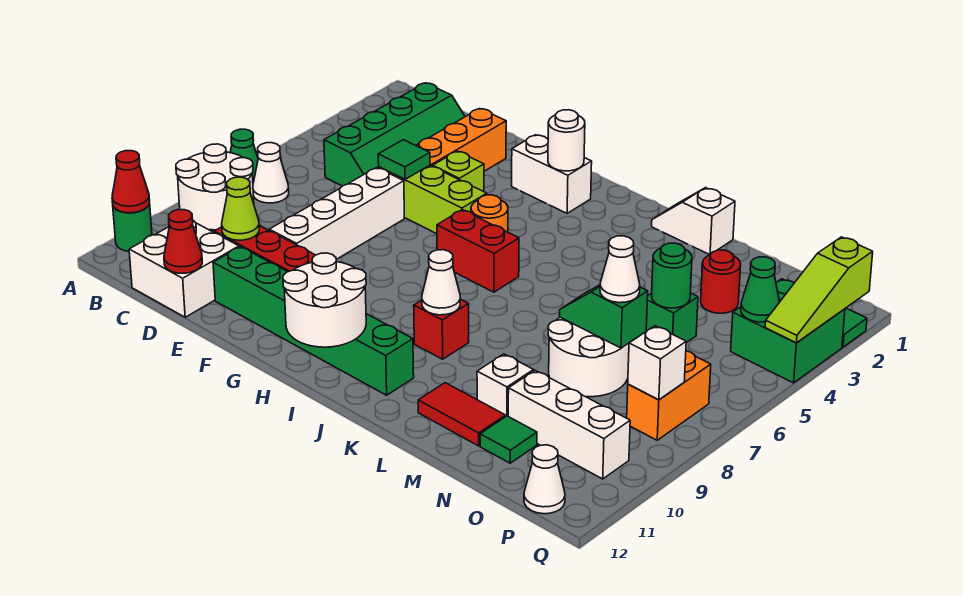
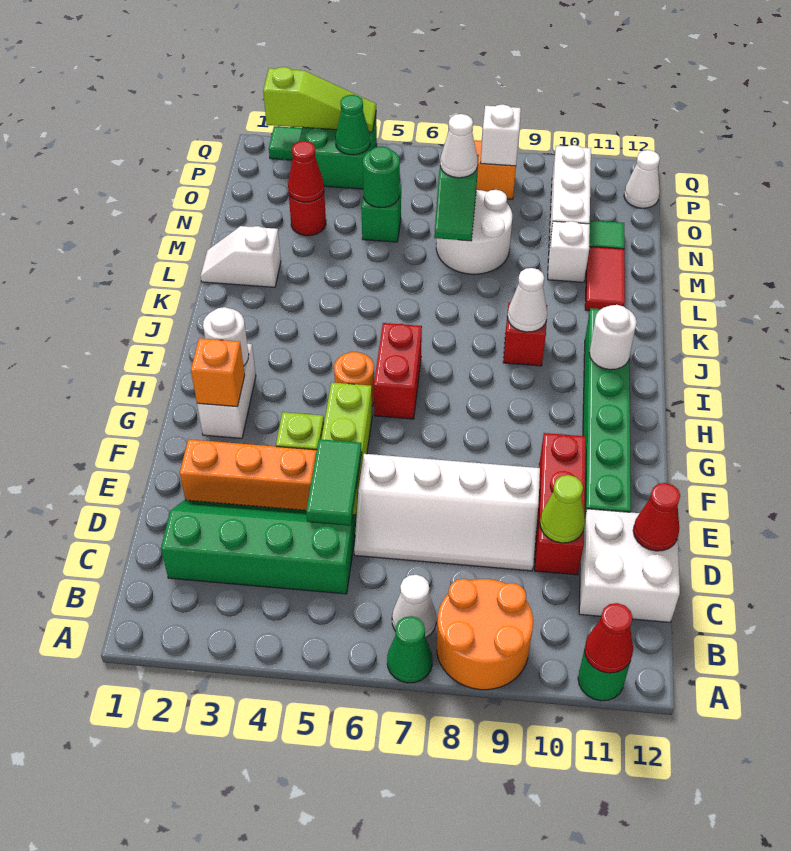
white round brick A8:B9 level 1 -> orange round brick A8:B9 level 1
green tile E5 level 2 -> green tile D5:E5 level 2
none -> orange brick G2 level 2
white round brick H11:I12 level 2 -> white round brick I11 level 2
white slope K1:L1 level 1 top L -> white slope L1:L2 level 1 top 2
none -> red cone N3 level 2

